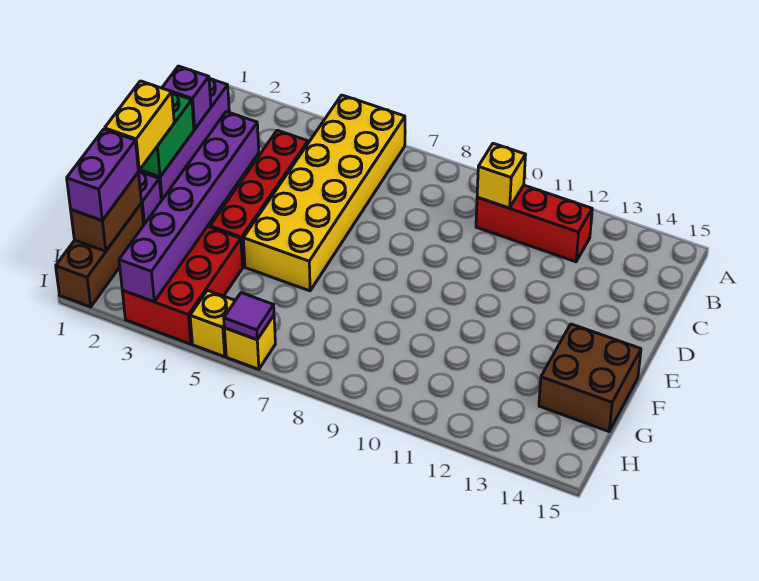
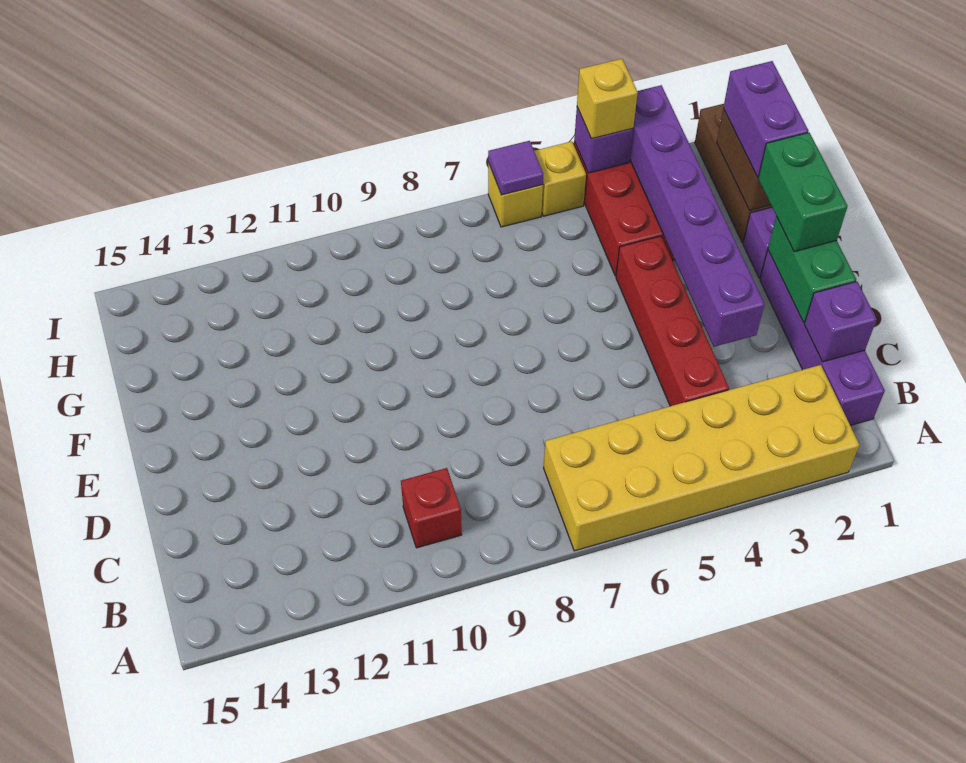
yellow brick A5:F6 level 1 -> yellow brick A2:B7 level 1
red brick B10:B12 level 1 -> red brick B10 level 1
yellow brick B10 level 2 -> yellow brick I4 level 3
yellow brick E1:F1 level 3 -> green brick E1:F1 level 3
brown brick F14:G15 level 1 -> none
none -> purple brick I4 level 2

